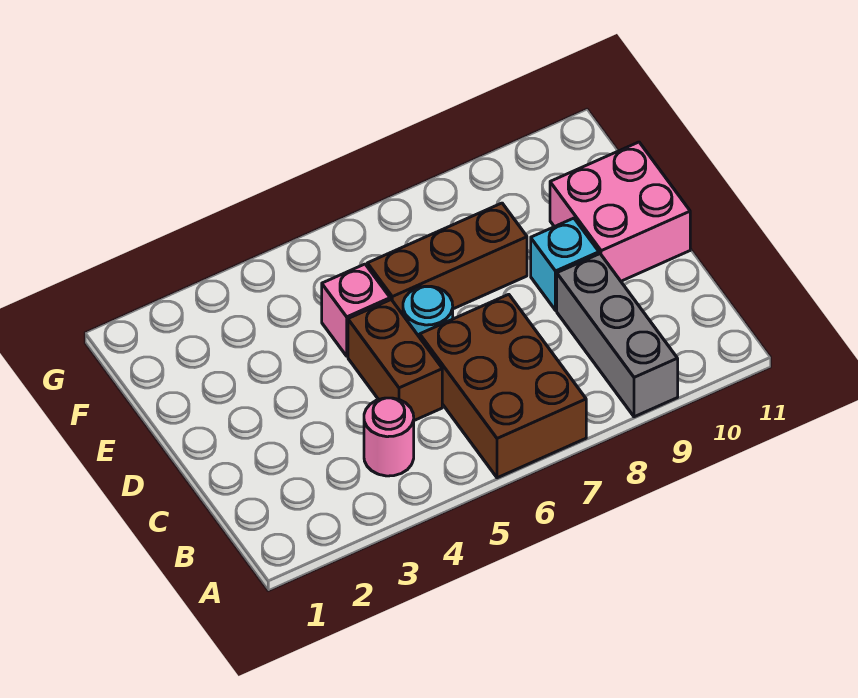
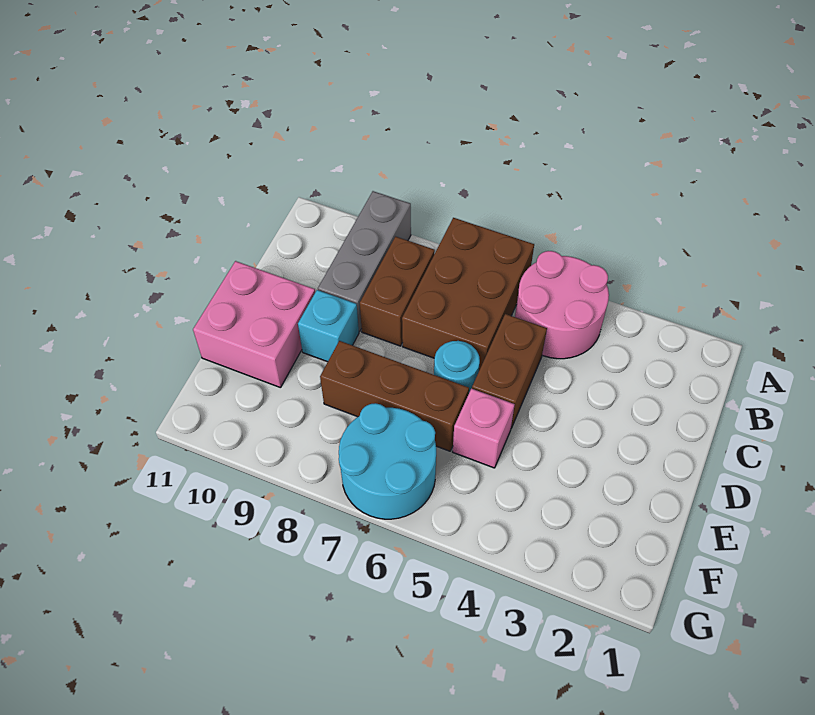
pink round brick B4 level 1 -> pink round brick A4:B5 level 1
none -> brown brick B8:C8 level 1
none -> cyan round brick F6:G7 level 1

